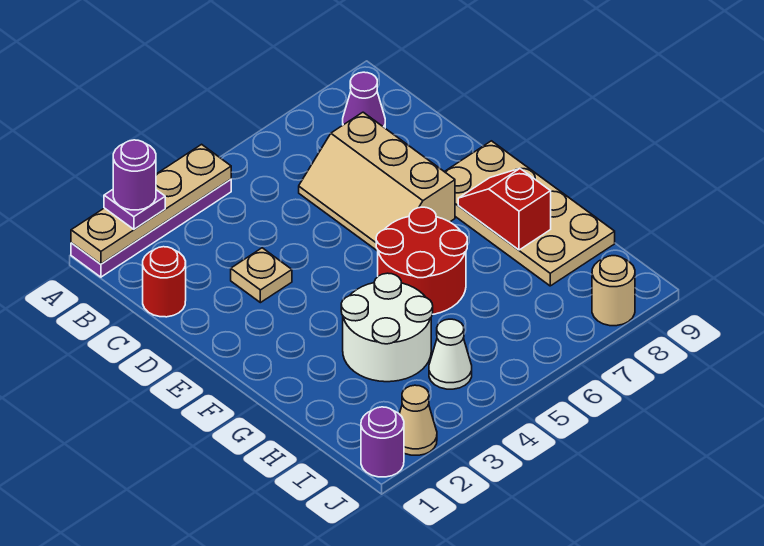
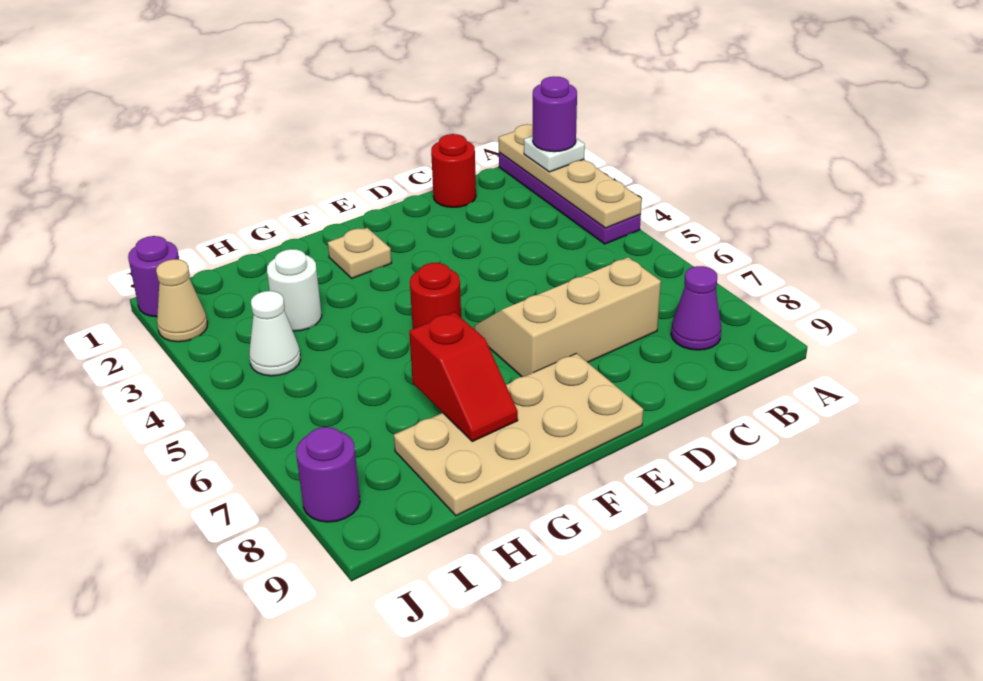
purple plate A2 level 3 -> white plate A2 level 3
tan plate D3 level 1 -> tan plate F2 level 1
red round brick F5:G6 level 1 -> red round brick F5 level 1
red slope F8:G8 level 2 top G -> red slope G7:G8 level 2 top 7
white round brick G3:H4 level 1 -> white round brick H3 level 1
tan round brick J8 level 1 -> purple round brick J8 level 1

